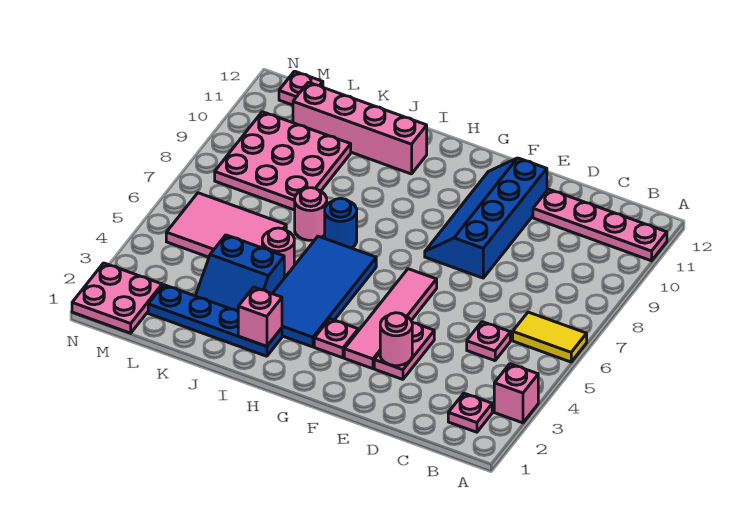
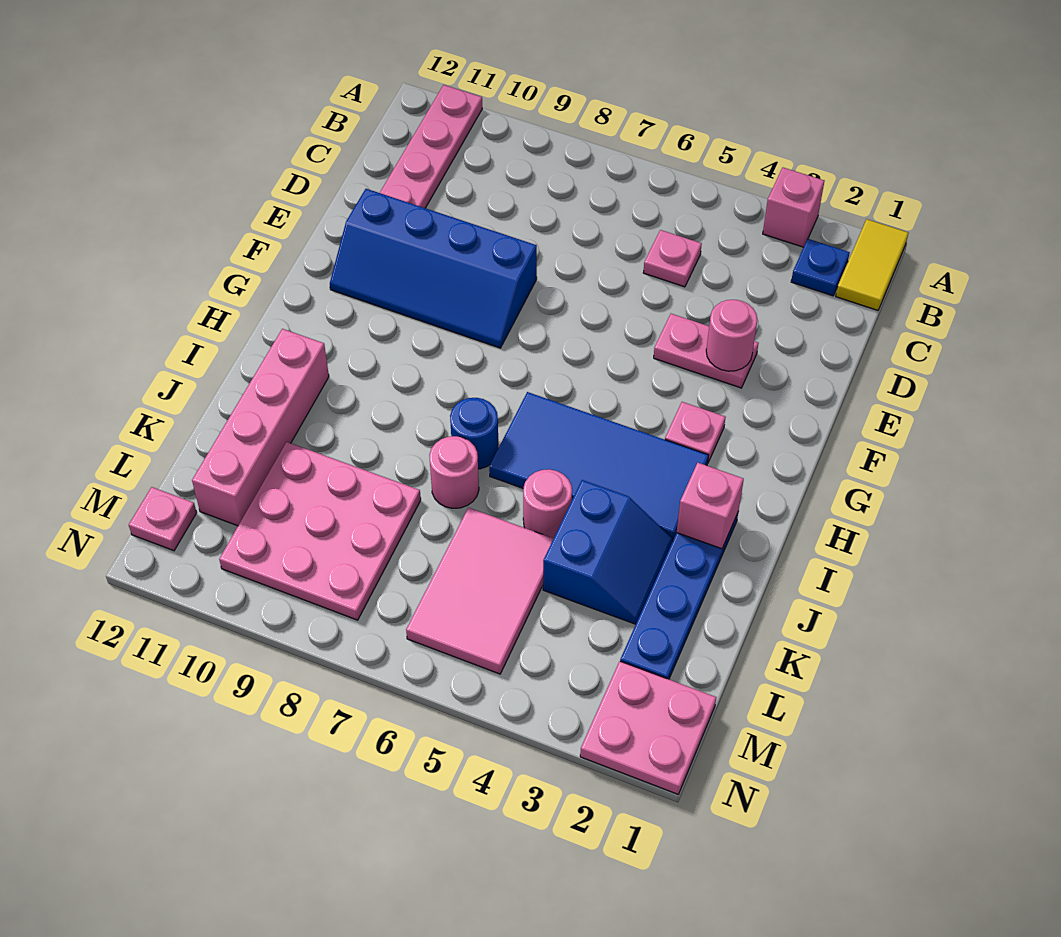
yellow tile A6:B6 level 1 -> yellow tile A1:B1 level 1
pink plate B2 level 1 -> blue plate B2 level 1
pink tile F3:F6 level 1 -> none

